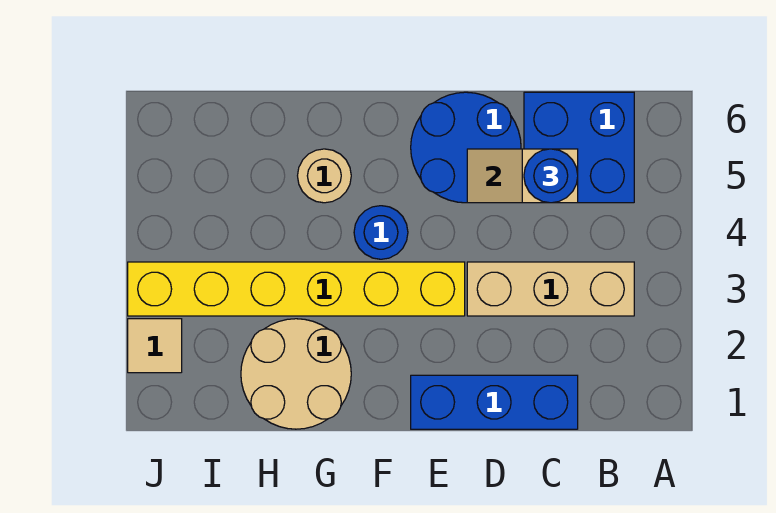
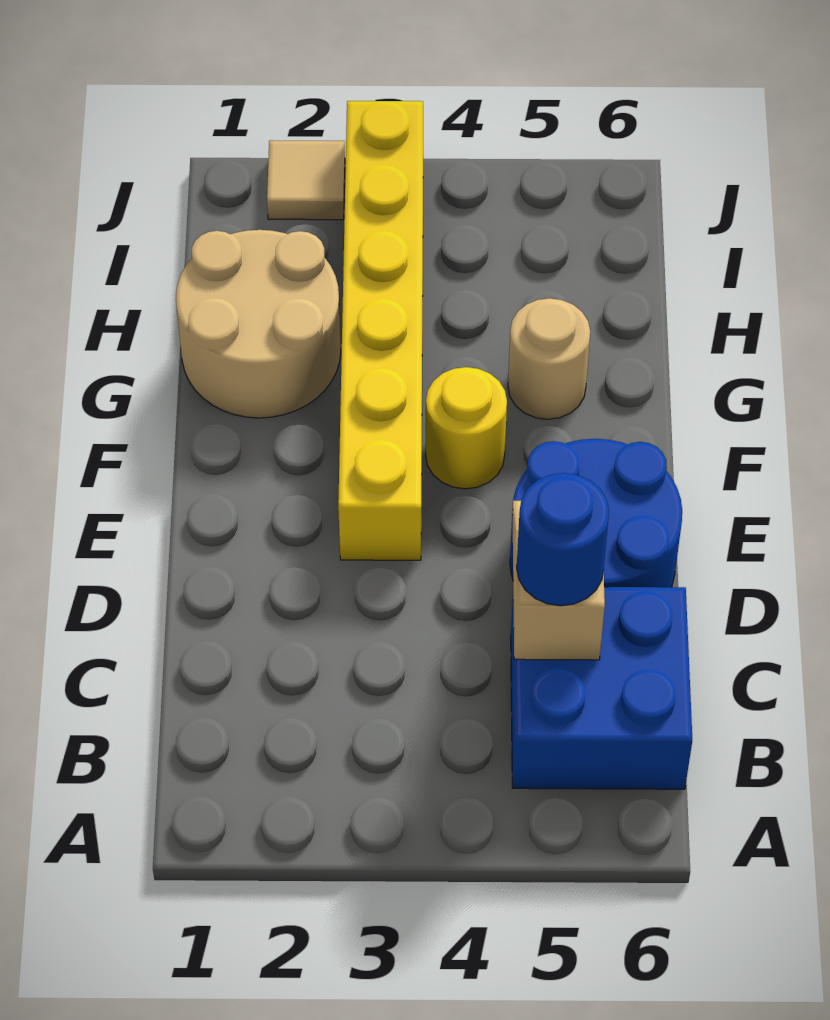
tan brick B3:D3 level 1 -> none
blue brick C1:E1 level 1 -> none
blue round brick F4 level 1 -> yellow round brick F4 level 1

